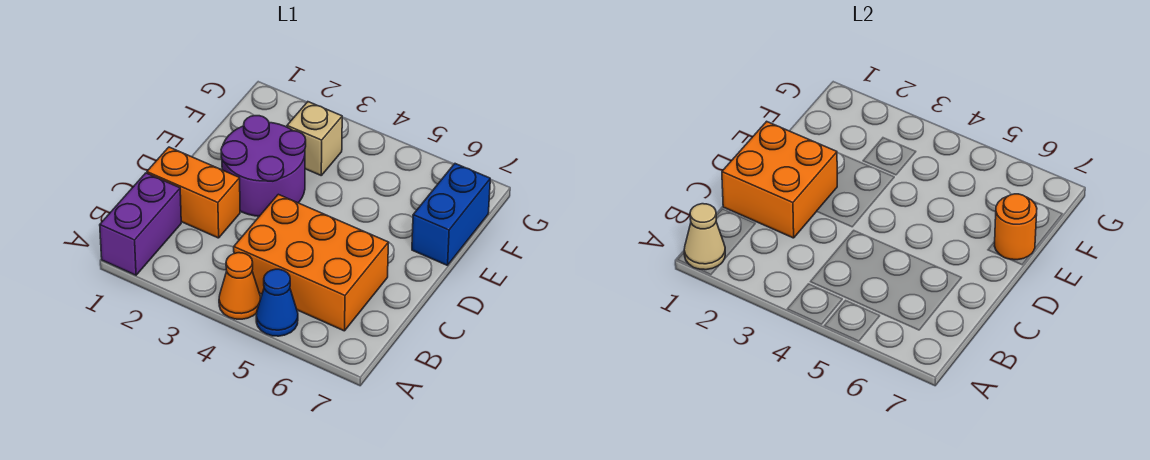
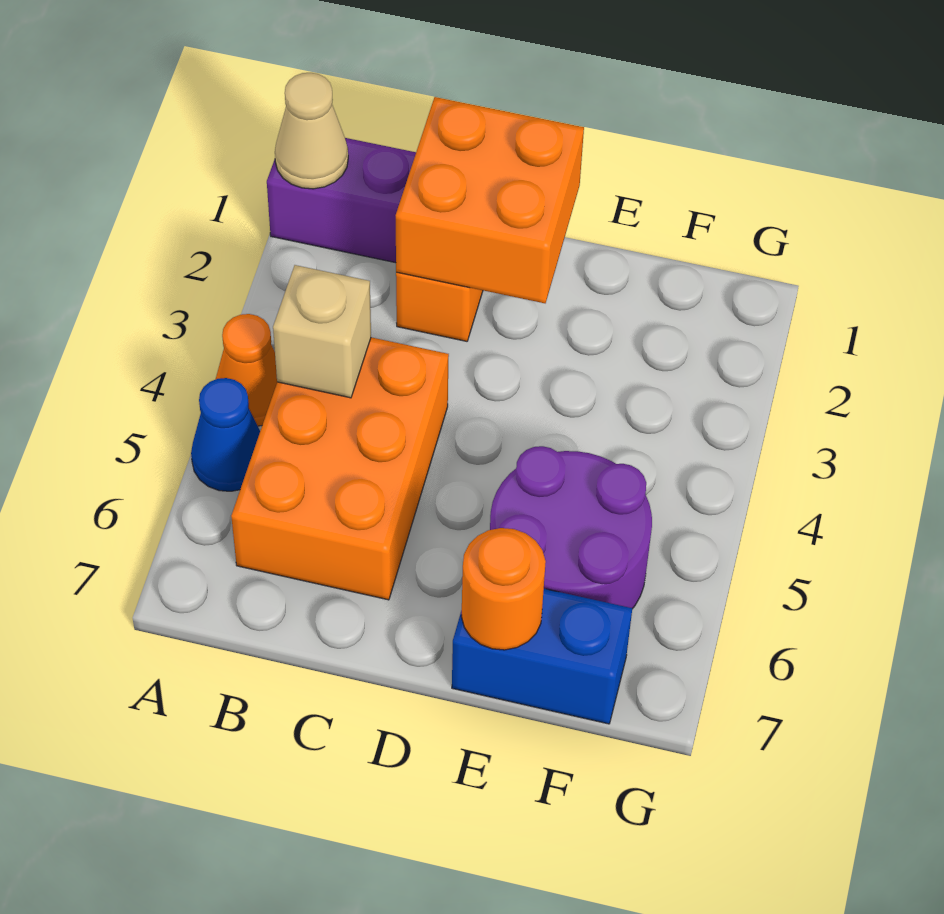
purple round brick D2:E3 level 1 -> purple round brick E5:F6 level 1
tan brick F3 level 1 -> tan brick B4 level 2

